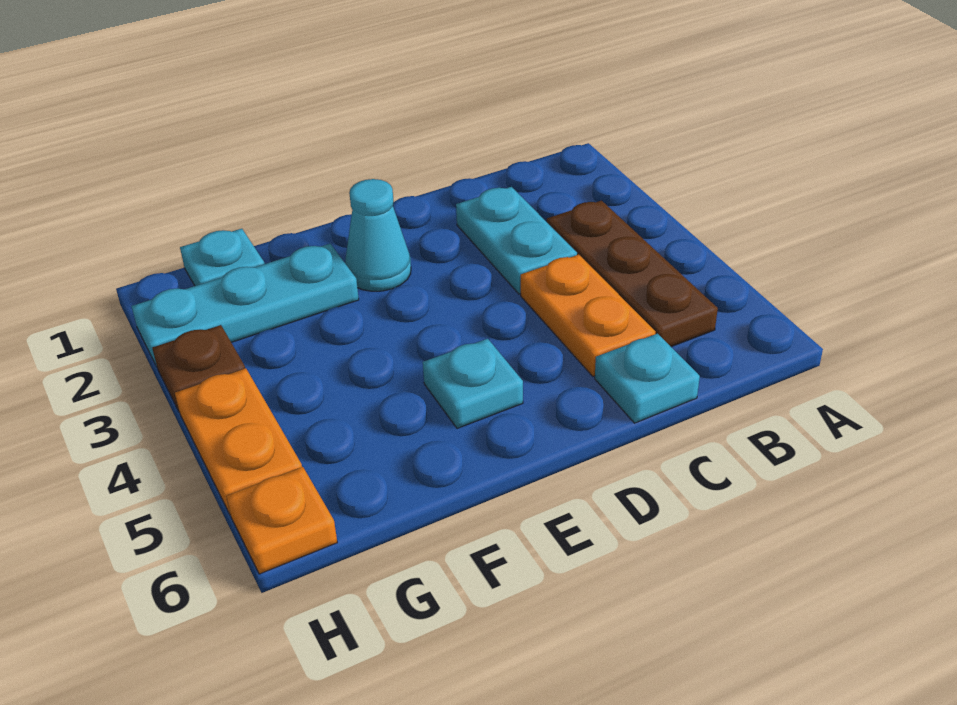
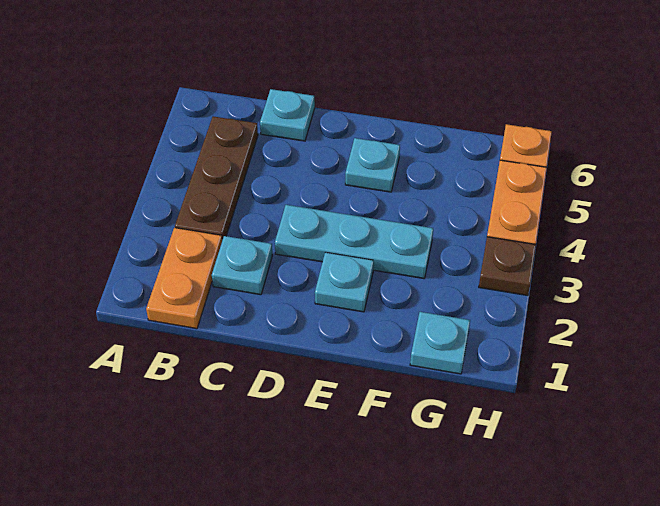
cyan plate C2:C3 level 1 -> cyan plate C2 level 1
orange plate C4:C5 level 1 -> orange plate B1:B2 level 1
cyan cone E2 level 1 -> cyan plate E2 level 1
cyan plate F2:H2 level 1 -> cyan plate D3:F3 level 1

